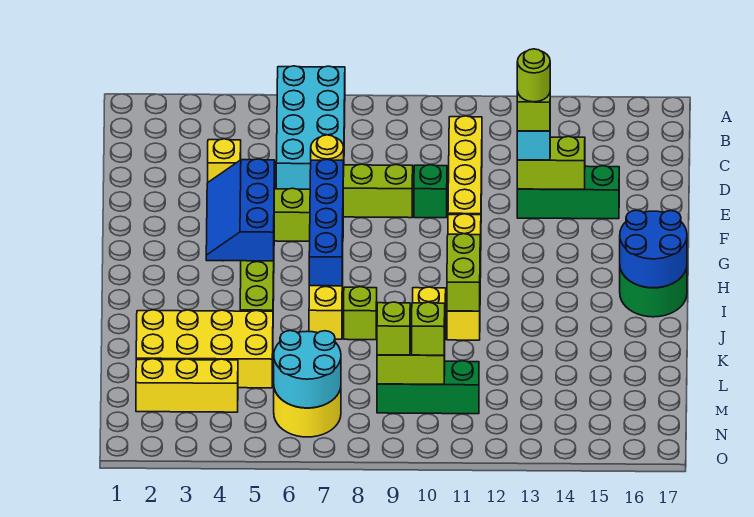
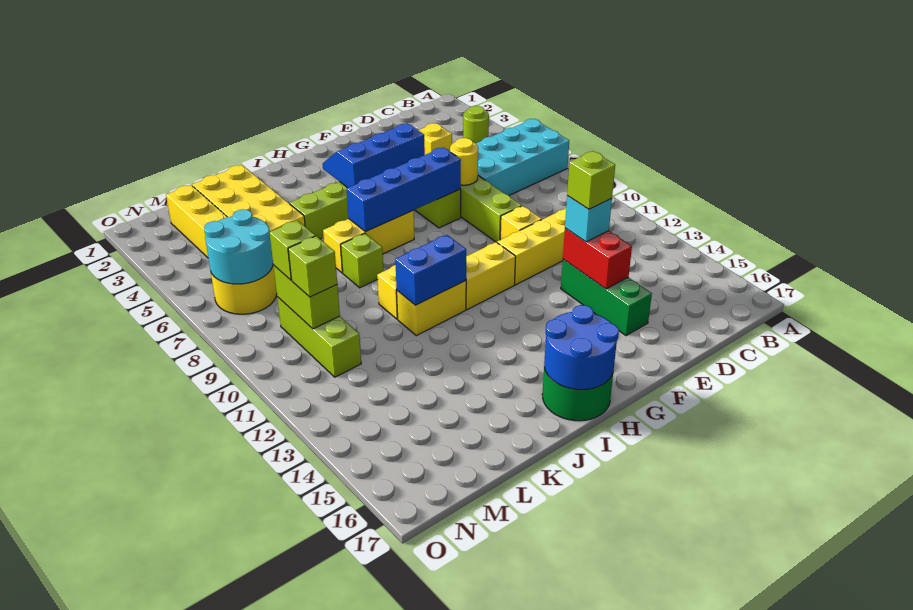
green brick E10 level 1 -> yellow brick E10 level 1
lime brick E13:E14 level 2 -> red brick E13:E14 level 2
lime round brick E13 level 5 -> lime round brick B4 level 1
lime brick I11:J11 level 2 -> blue brick I11:J11 level 2
green brick M9:M11 level 1 -> lime brick M9:M11 level 1

